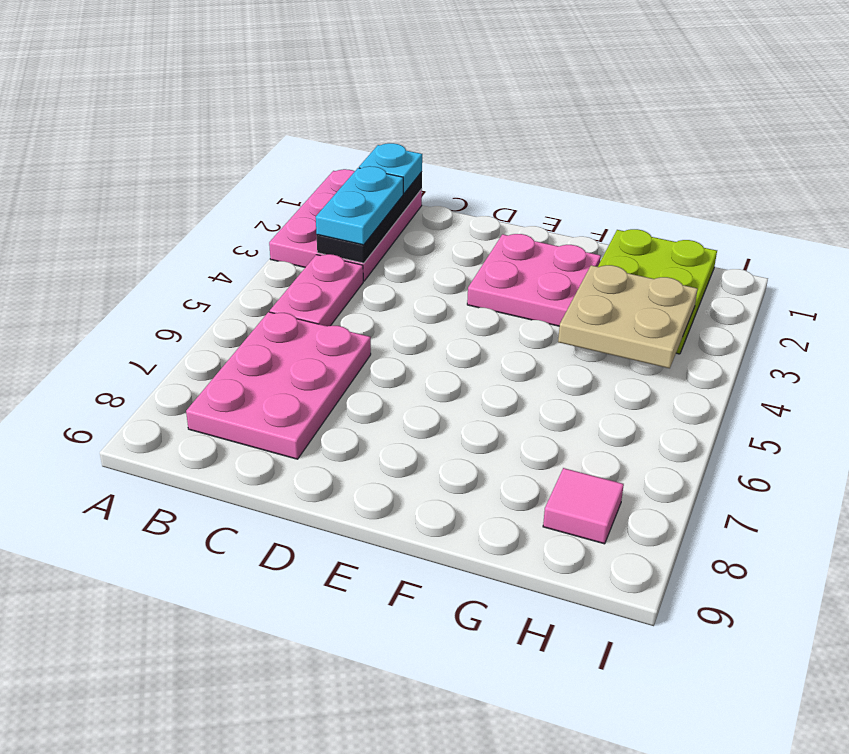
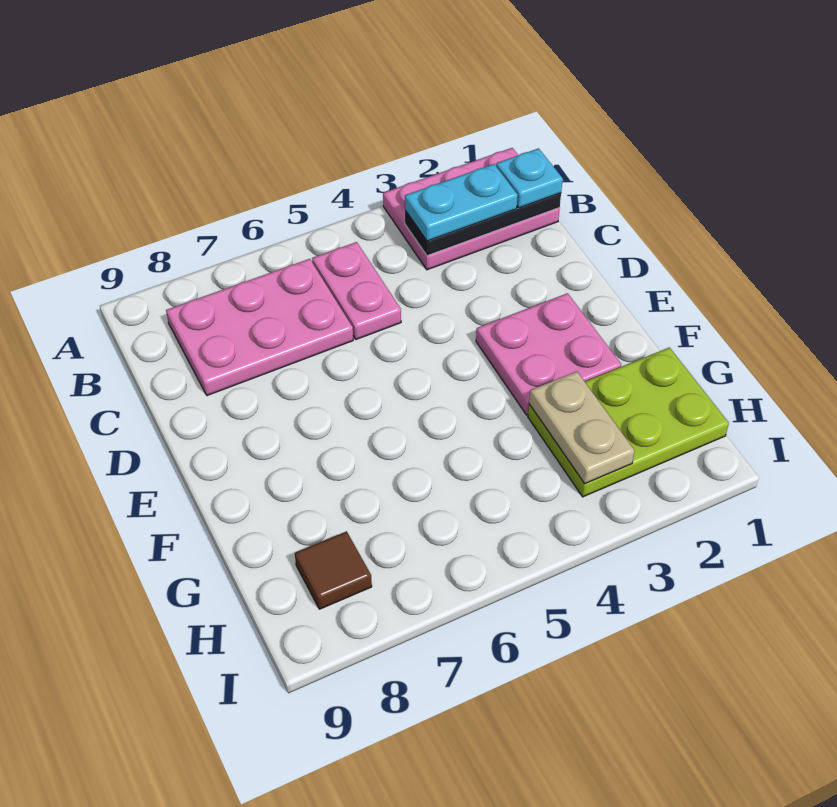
pink plate B4:B5 level 1 -> pink plate B5:C5 level 1
tan plate G3:H4 level 2 -> tan plate G3:H3 level 2
pink tile H8 level 1 -> brown tile H8 level 1

